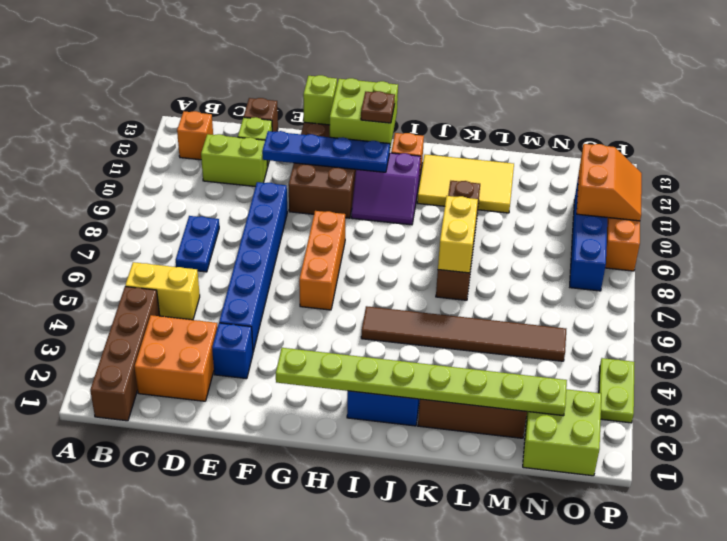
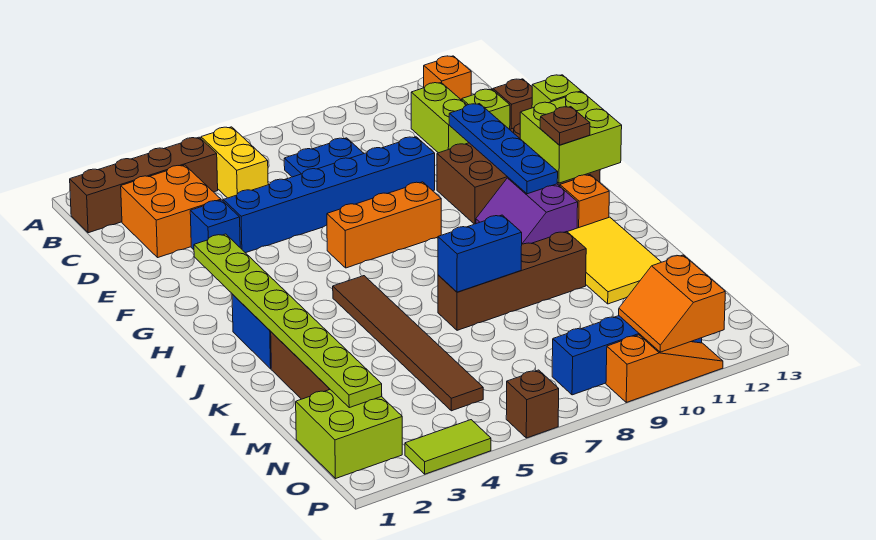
yellow brick K7:K8 level 2 -> blue brick K7:K8 level 2
orange slope O10:P11 level 2 top O -> orange slope O10:P11 level 2 top 11
lime plate P3:P4 level 1 -> lime tile P3:P4 level 1
none -> brown brick P6 level 1

